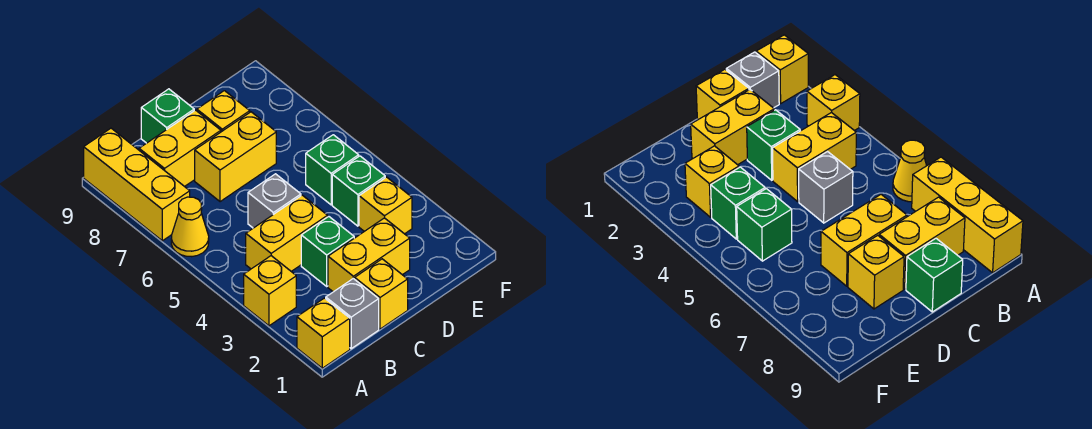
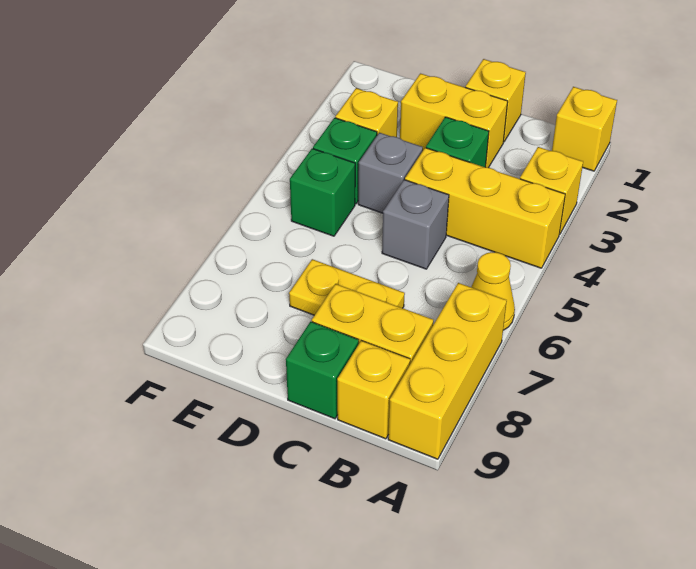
grey brick B1 level 1 -> grey brick D4 level 1
yellow brick B4:C4 level 1 -> yellow brick A4:C4 level 1
yellow brick C7:D7 level 1 -> yellow plate C7:D7 level 1
yellow brick D8 level 1 -> yellow brick B9 level 1

